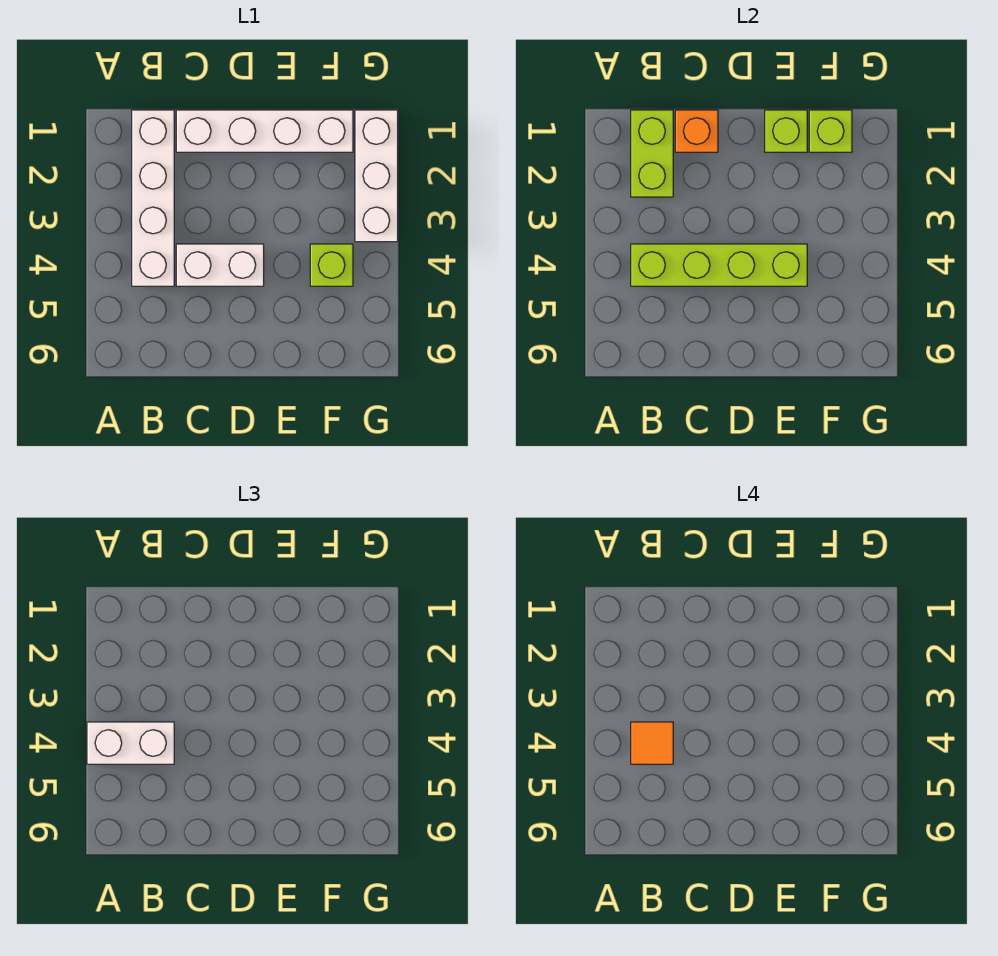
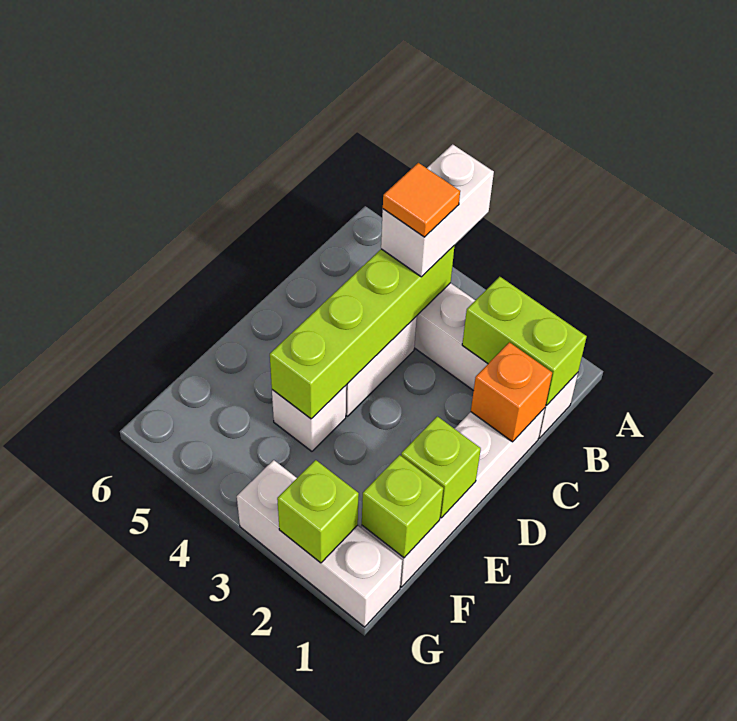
none -> white brick E4 level 1
lime brick F4 level 1 -> lime brick G2 level 2

